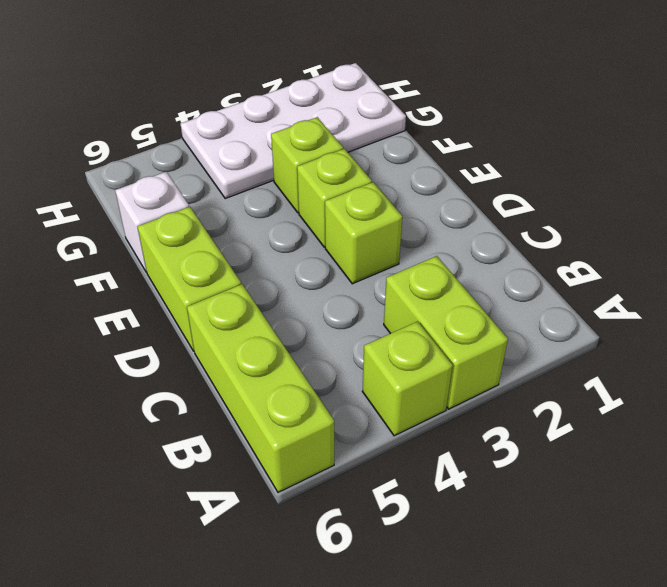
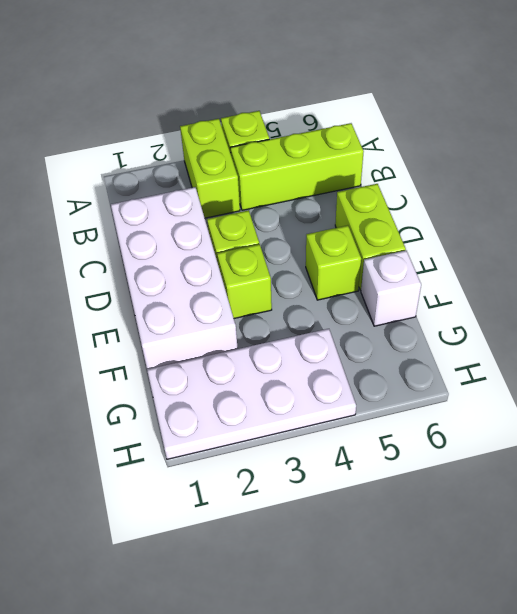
lime brick A6:C6 level 1 -> lime brick B4:B6 level 1
none -> white brick C1:F2 level 1
lime brick F3 level 1 -> lime brick E5 level 1

